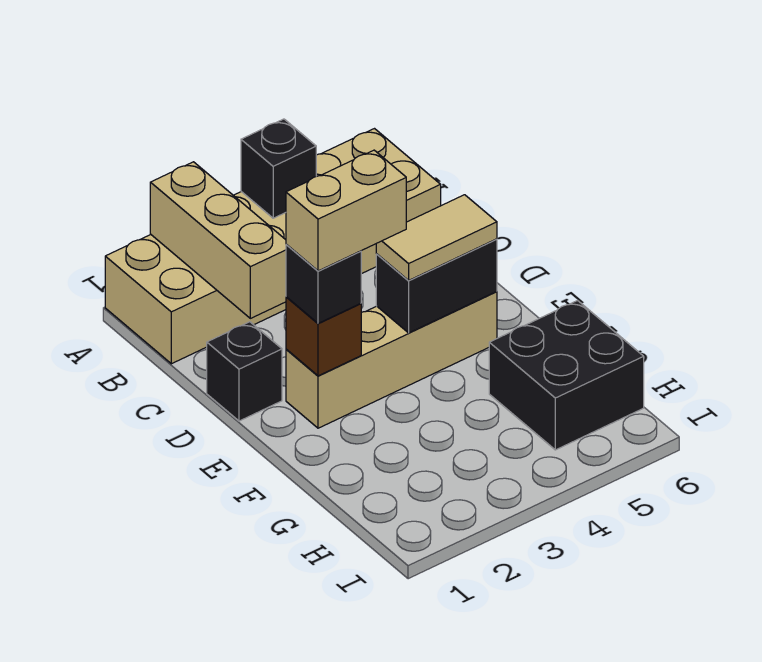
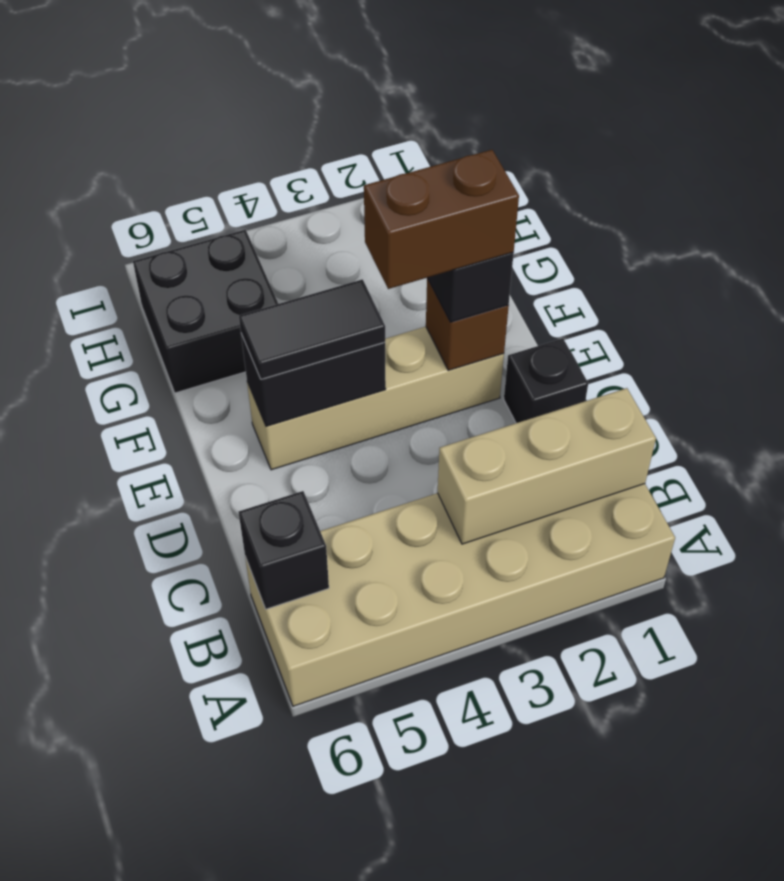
tan brick A2:C2 level 2 -> tan brick B1:B3 level 2
black brick A4 level 2 -> black brick B6 level 2
tan brick E2:E3 level 4 -> brown brick E2:E3 level 4
tan tile E4:E5 level 3 -> black tile E4:E5 level 3

